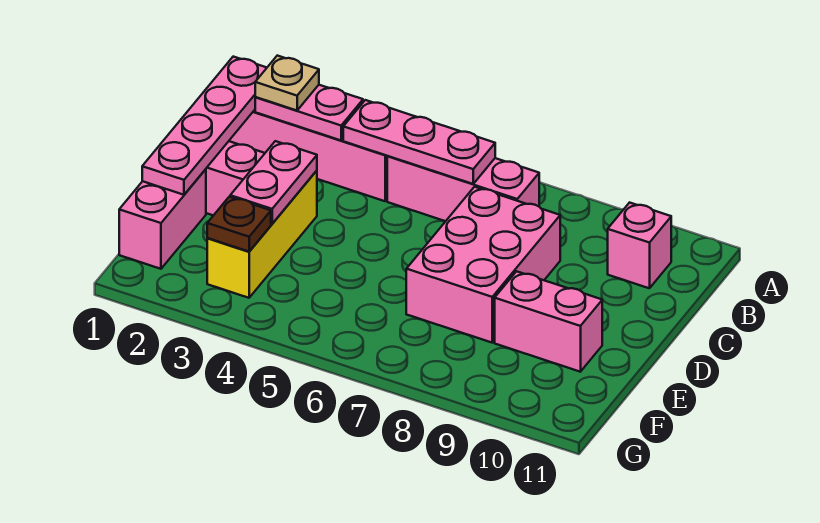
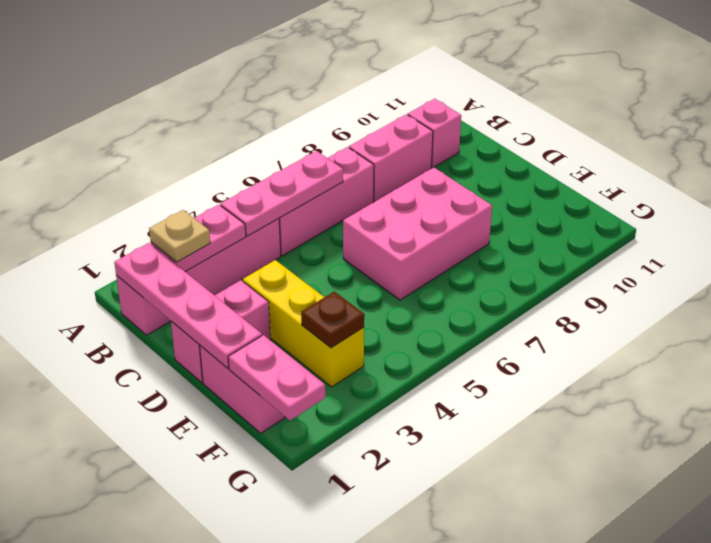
pink brick C7:E8 level 1 -> pink brick D6:E8 level 1
pink plate D3:E3 level 2 -> pink plate F1:G1 level 2
pink brick E9:E10 level 1 -> pink brick B8:B9 level 1

